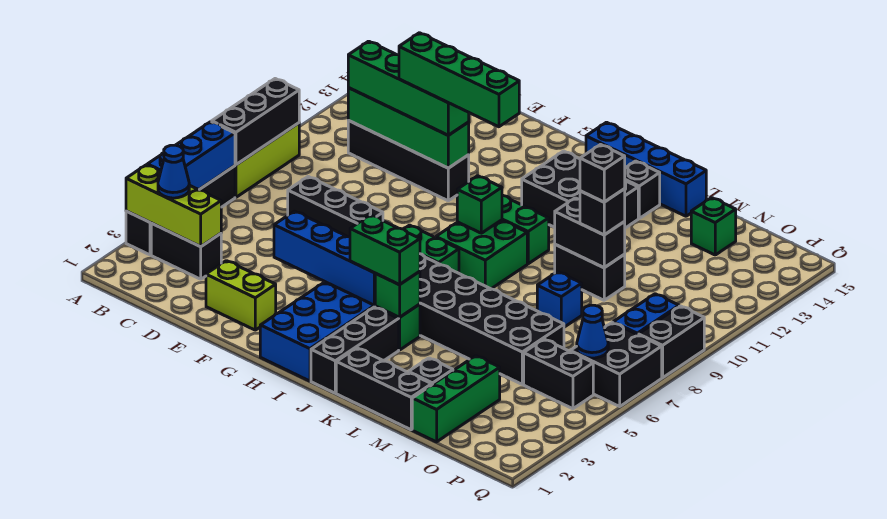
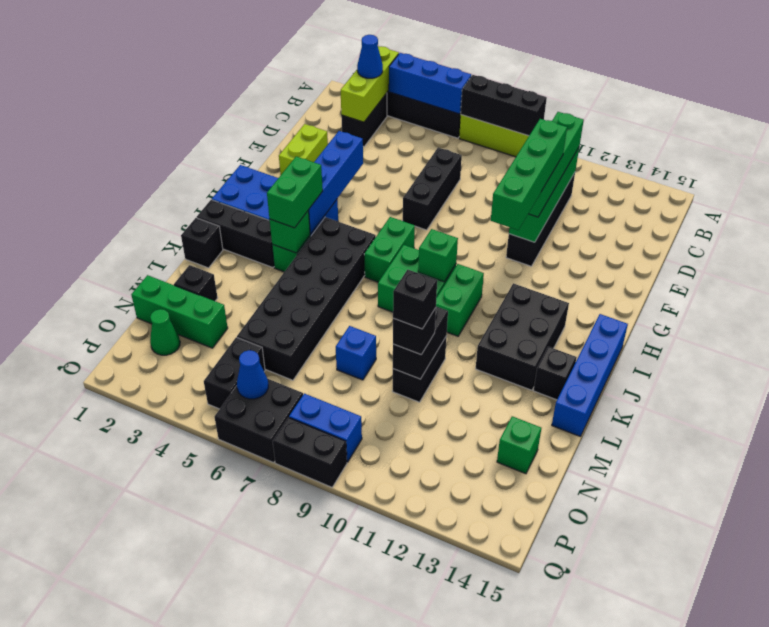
black brick K1:M1 level 1 -> black brick K1 level 1
none -> green cone O2 level 1

